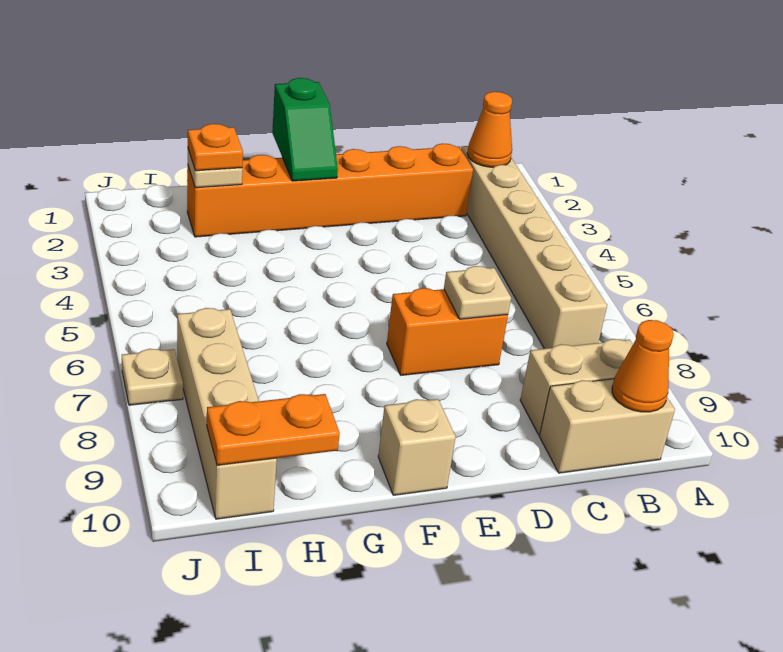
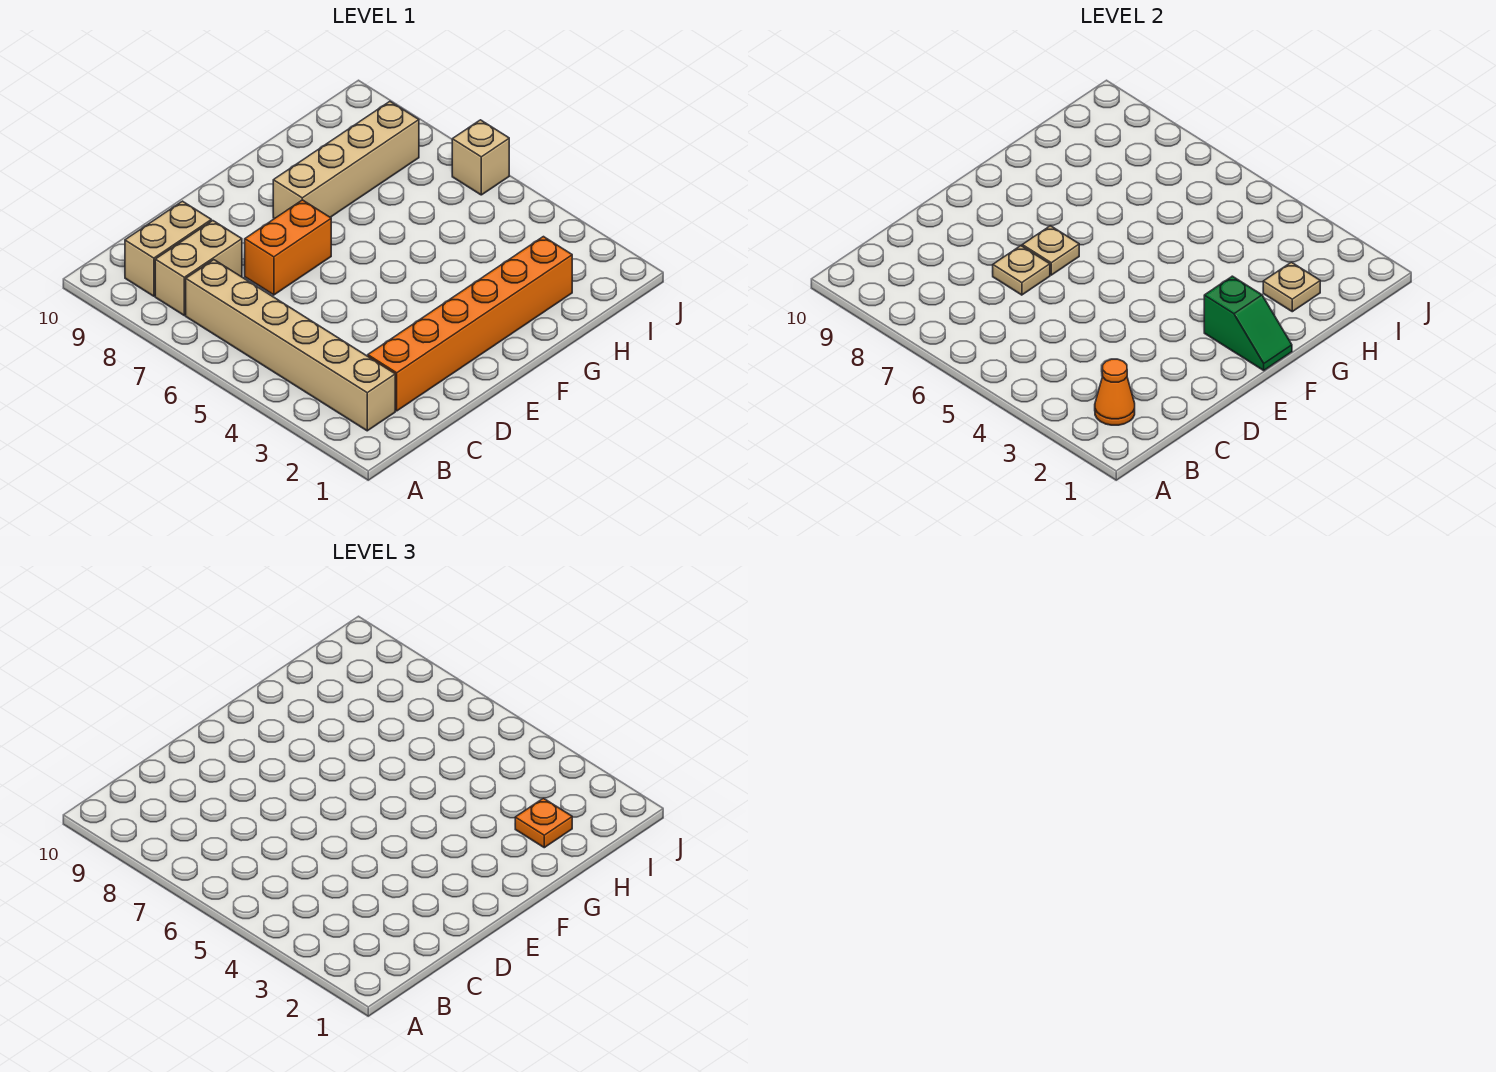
tan brick B10:C10 level 1 -> tan brick B8:C8 level 1
orange cone B10 level 2 -> none
green slope F1:F2 level 2 top 1 -> green slope F1:F2 level 2 top 2
tan brick F10 level 1 -> tan brick J6 level 1
orange plate H10:I10 level 2 -> none
tan brick I7:I10 level 1 -> tan brick F8:I8 level 1
tan plate J7 level 1 -> tan plate E7 level 2

